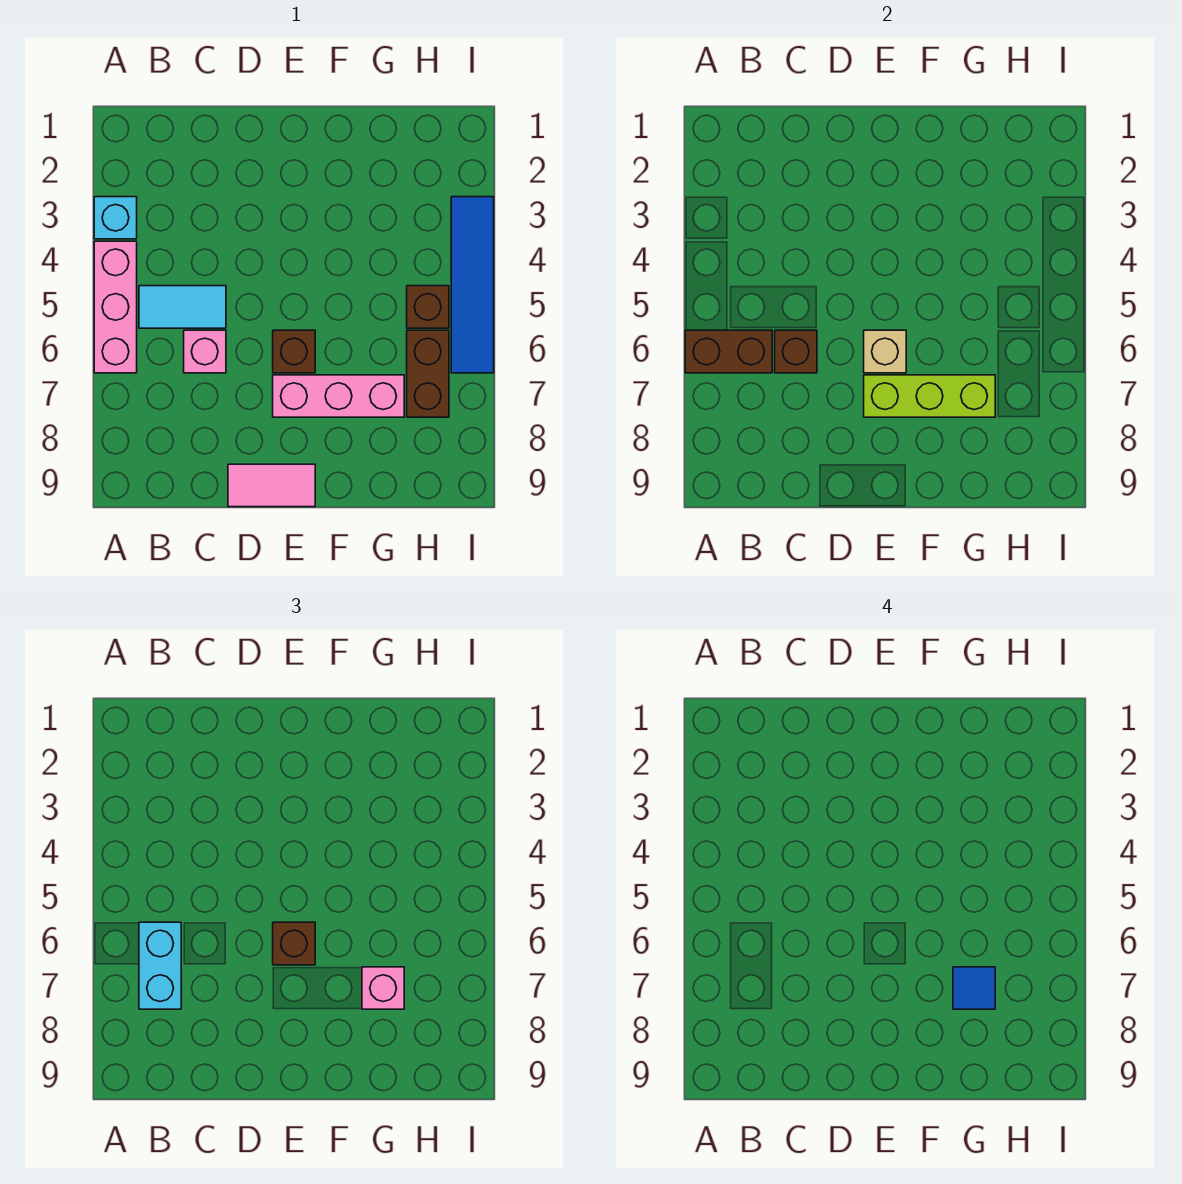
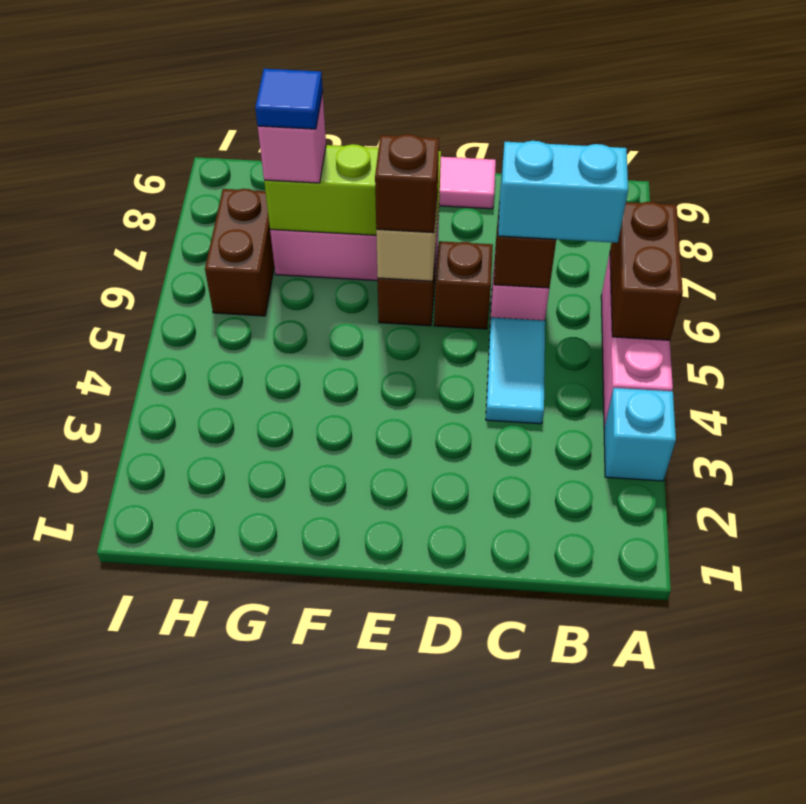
brown brick A6:B6 level 2 -> brown brick A5:A6 level 2
cyan tile B5:C5 level 1 -> cyan tile C4:C5 level 1
cyan brick B6:B7 level 3 -> cyan brick B6:C6 level 3
brown brick H5 level 1 -> brown brick D6 level 1
blue tile I3:I6 level 1 -> none

